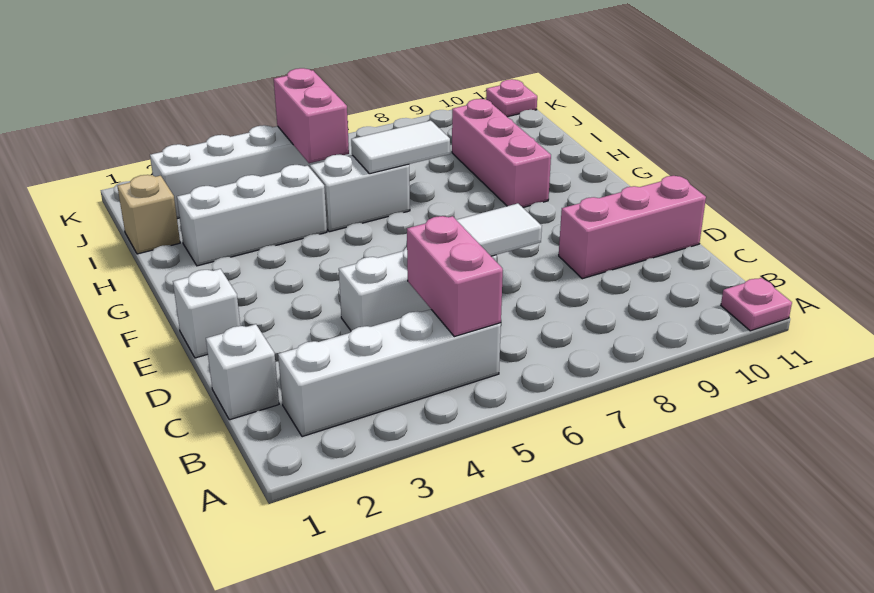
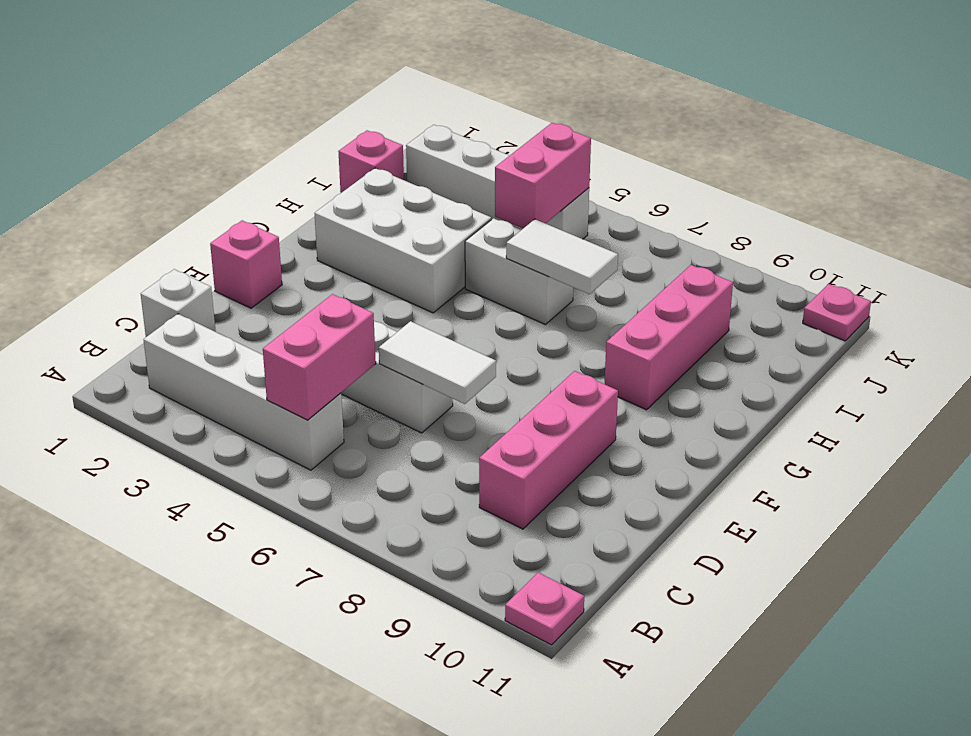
pink brick D9:D11 level 1 -> pink brick C9:E9 level 1
white brick E1 level 1 -> pink brick E1 level 1
white brick H2:H4 level 1 -> white brick G2:H4 level 1
tan brick I1 level 1 -> pink brick I1 level 1

